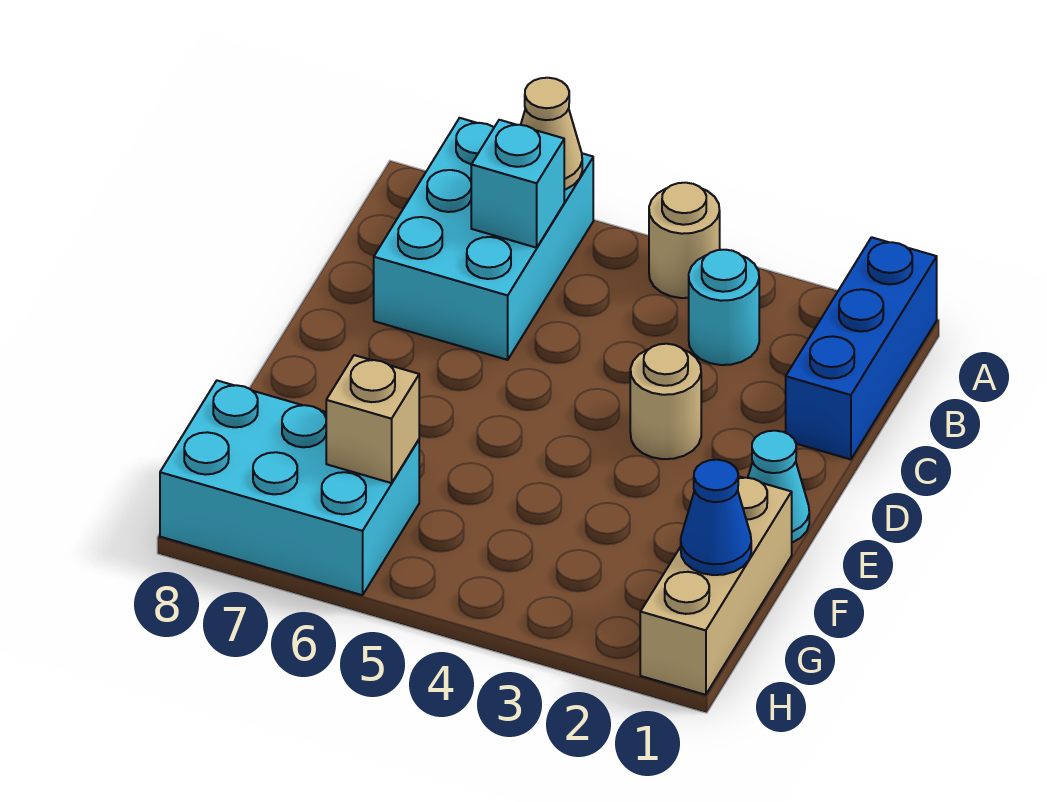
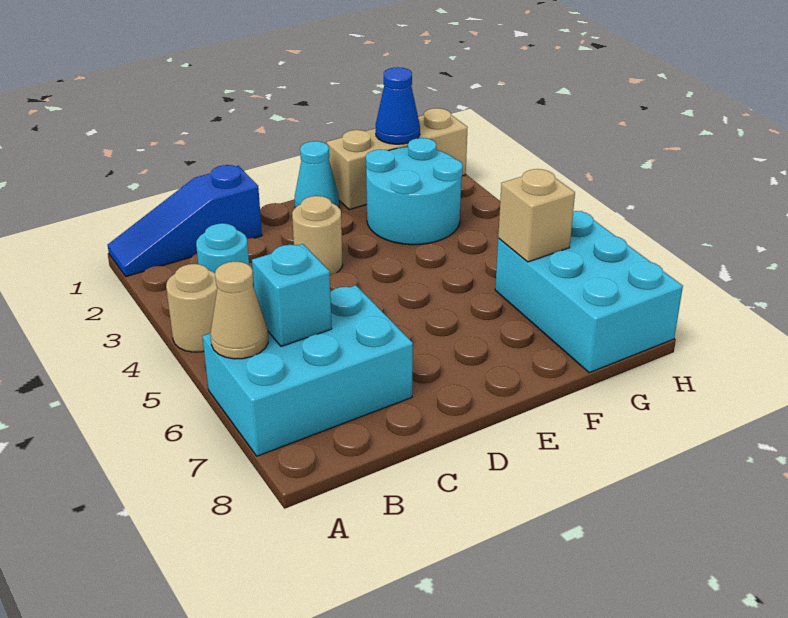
blue brick A1:C1 level 1 -> blue slope A1:C1 level 1 top C
none -> cyan round brick F2:G3 level 1

